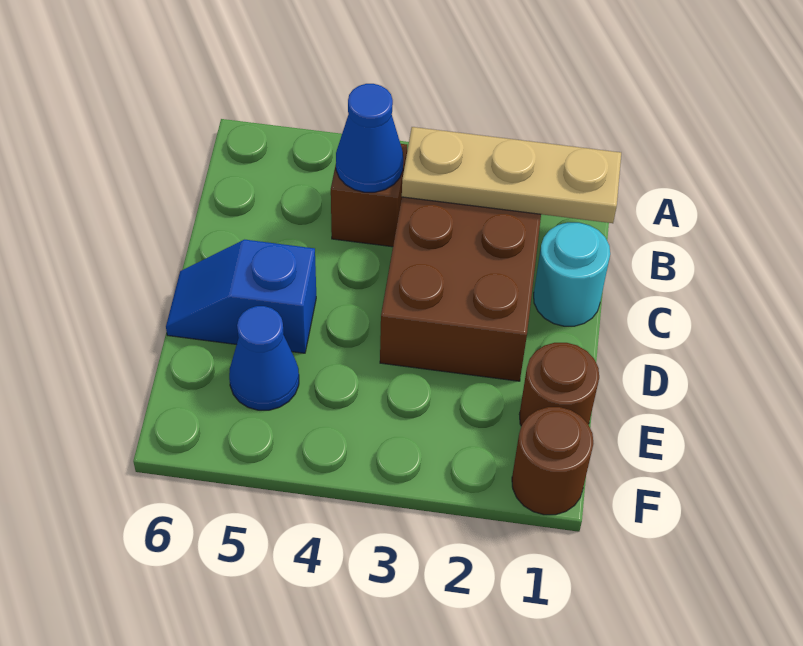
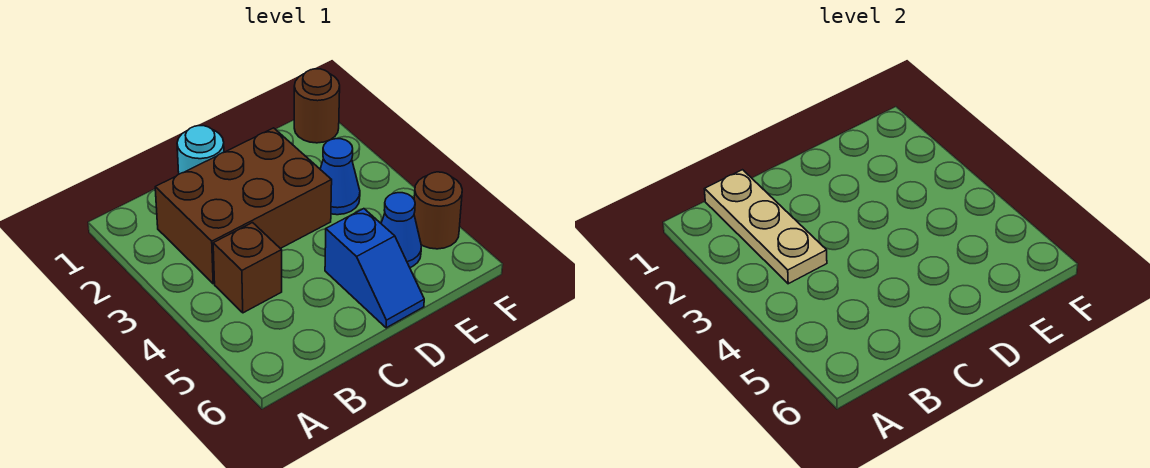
blue cone B4 level 2 -> blue cone E3 level 1
brown round brick E1 level 1 -> brown round brick F5 level 1

